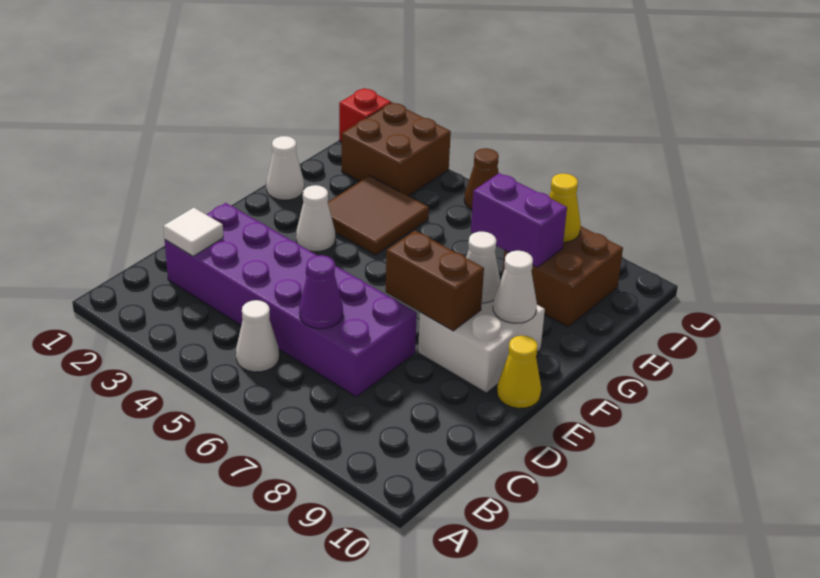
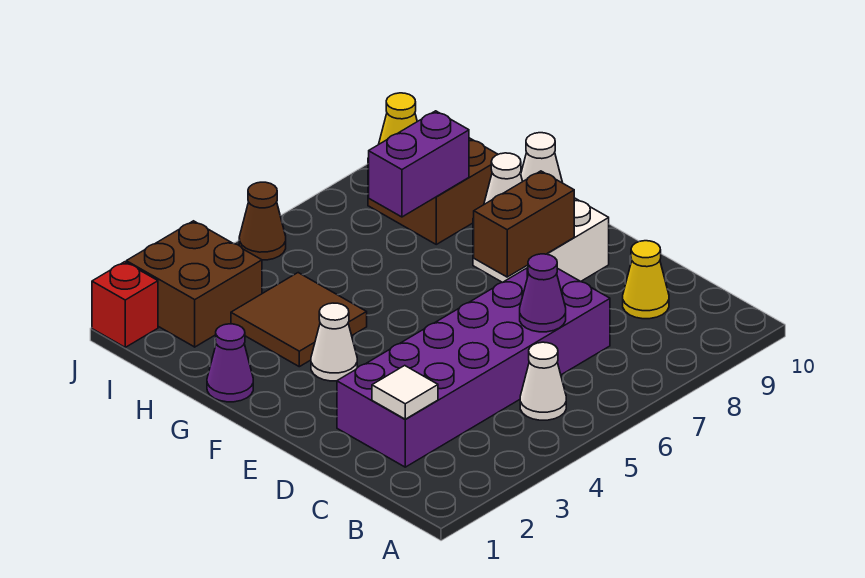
yellow cone E10 level 1 -> yellow cone C9 level 1
white cone G1 level 1 -> purple cone G1 level 1

